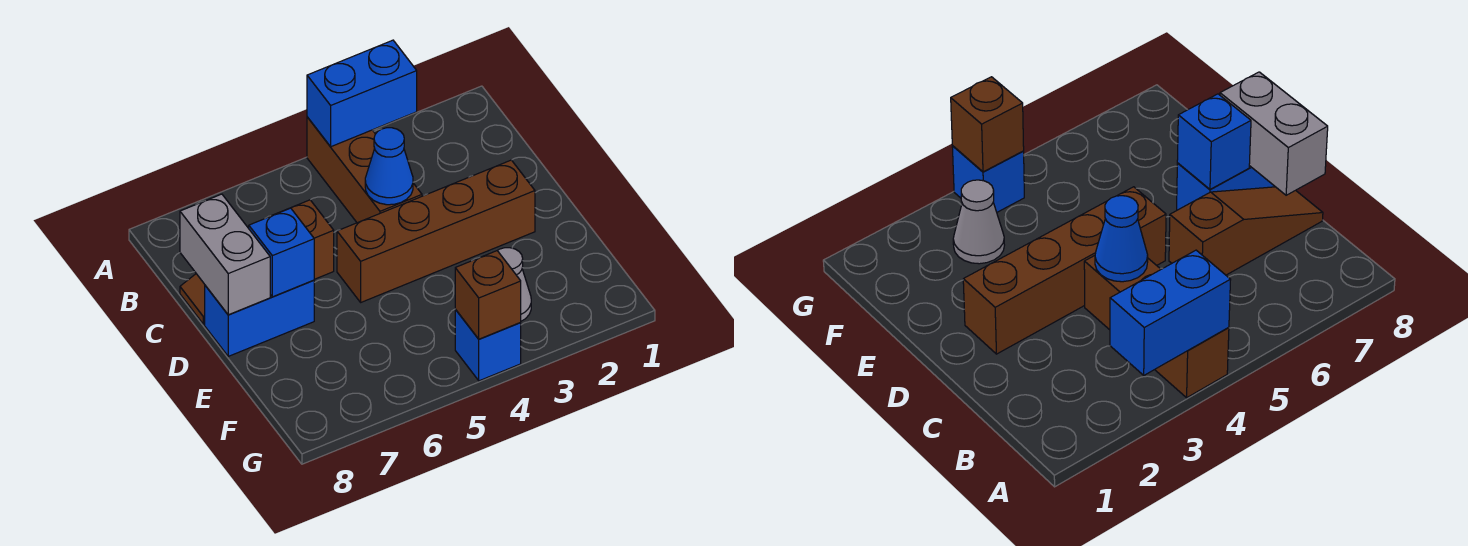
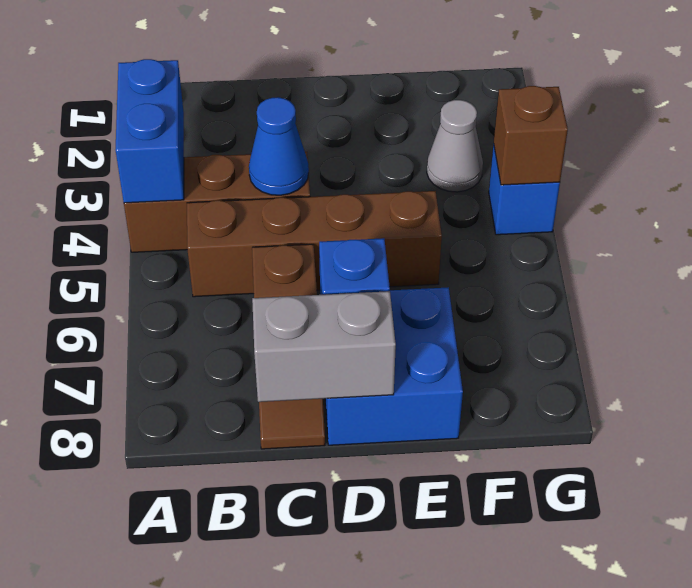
brown brick D2:D5 level 1 -> brown brick B5:E5 level 1
blue brick D7:D8 level 1 -> blue brick D7:E8 level 1

